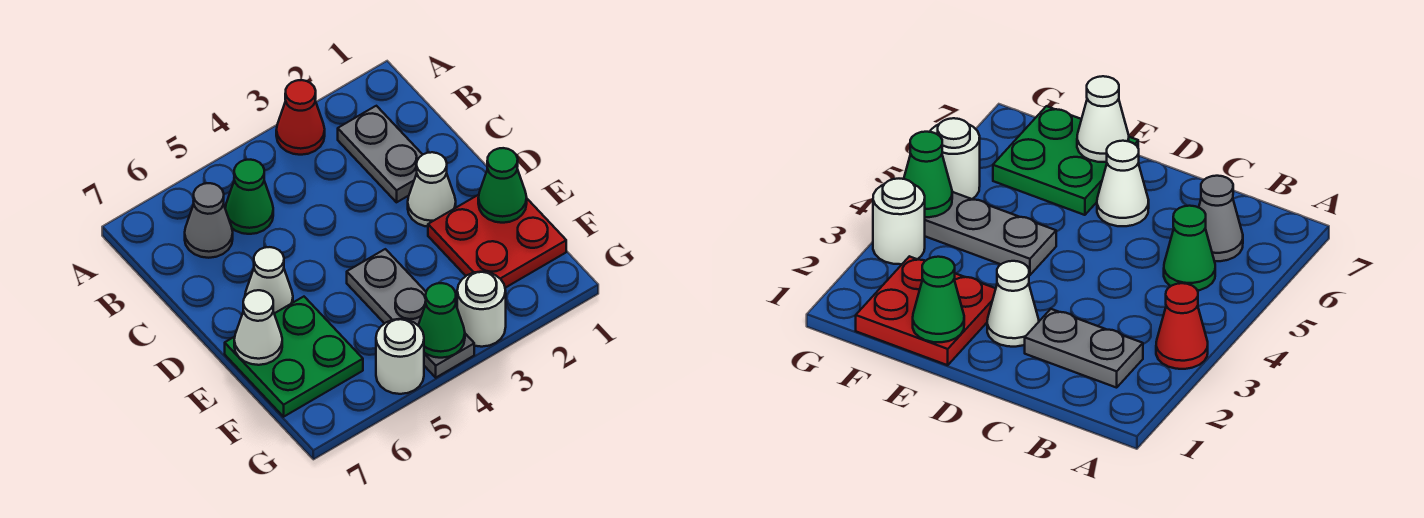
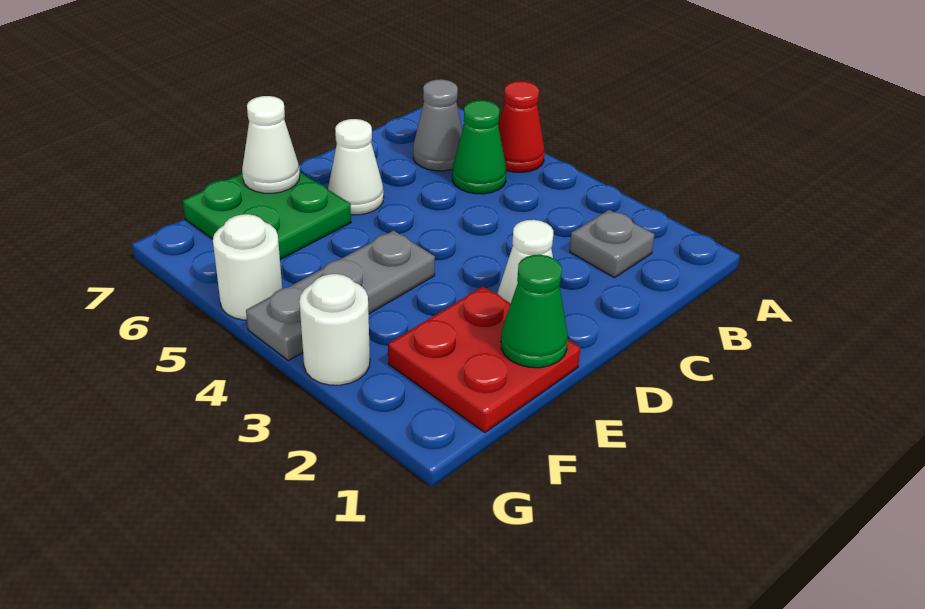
red cone A3 level 1 -> red cone A5 level 1
grey plate B2:C2 level 1 -> grey plate B2 level 1
green cone G4 level 2 -> none

